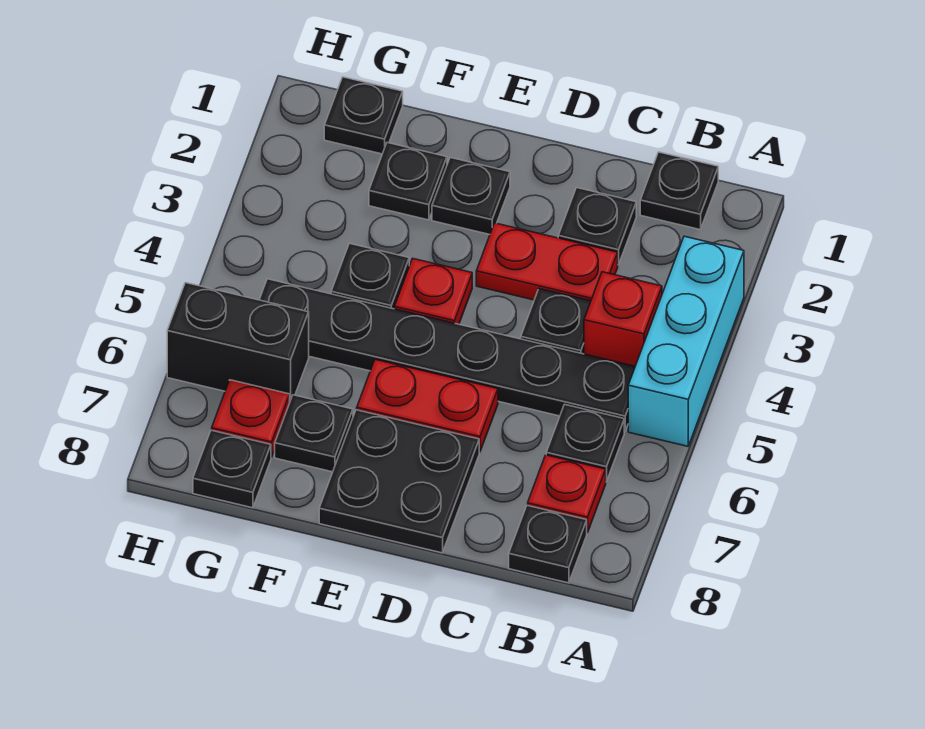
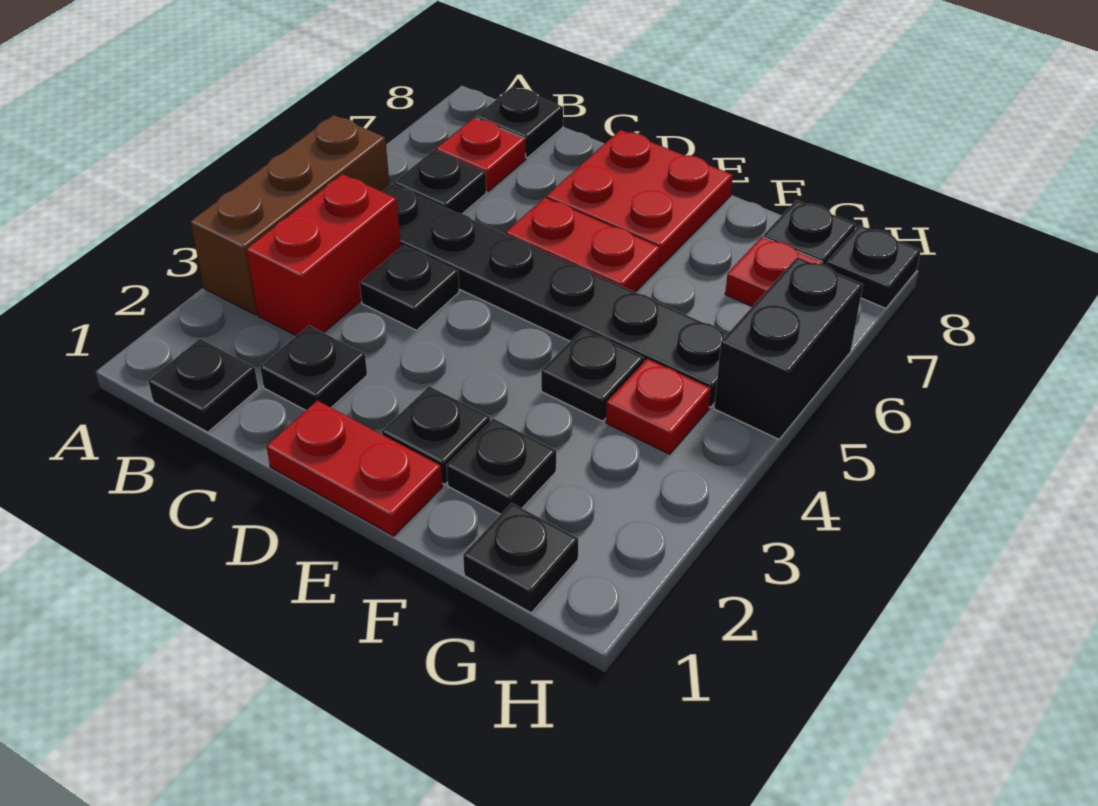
cyan brick A3:A5 level 1 -> brown brick A3:A5 level 1
red brick B4 level 1 -> red brick B3:B4 level 1
red plate C3:D3 level 1 -> red plate D1:E1 level 1
black plate D7:E8 level 1 -> red plate D7:E8 level 1
red plate E4 level 1 -> red plate G4 level 1
black plate F7 level 1 -> black plate H8 level 1
black brick G6:H6 level 1 -> black brick H5:H6 level 1

